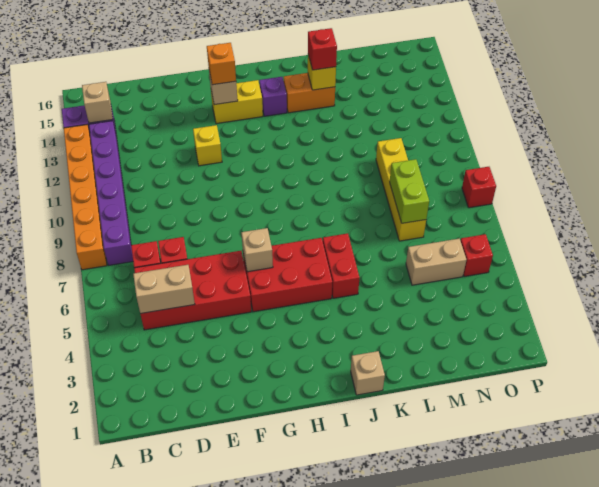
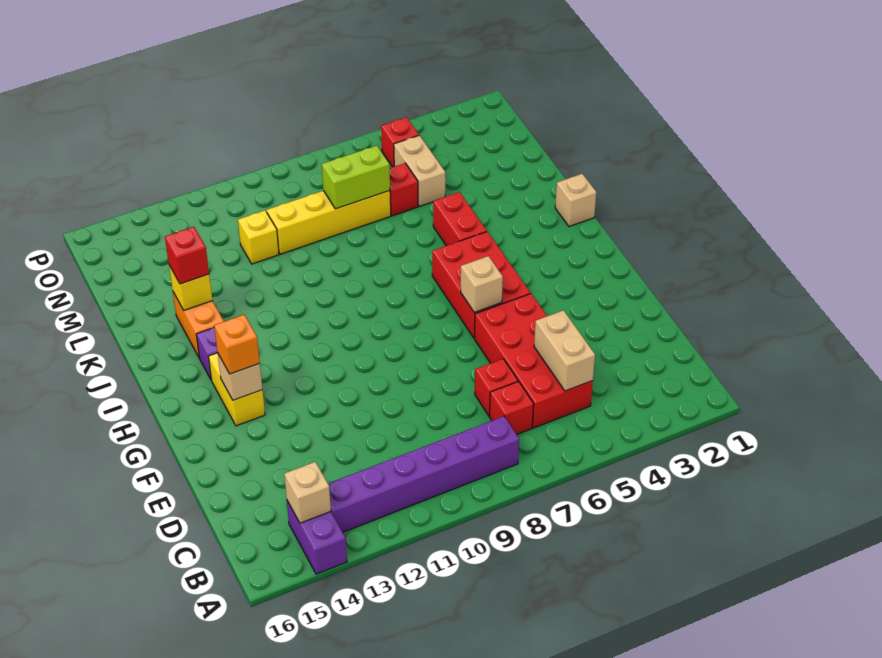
orange brick A8:A13 level 1 -> none
yellow brick F12 level 1 -> yellow brick M11 level 1
red brick J5:J6 level 1 -> red brick J5:K5 level 1
red brick P8 level 1 -> red brick M6 level 1

